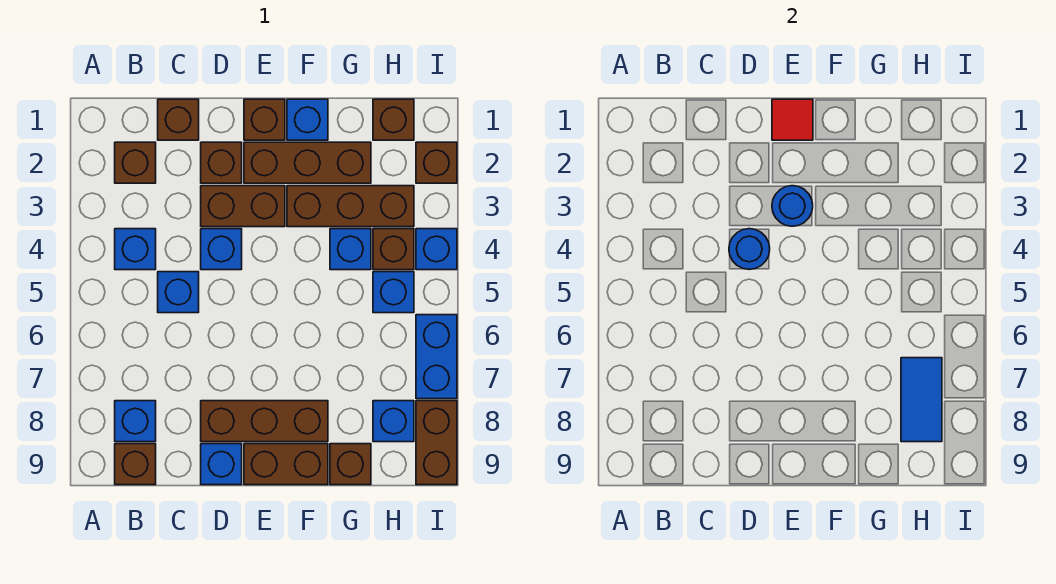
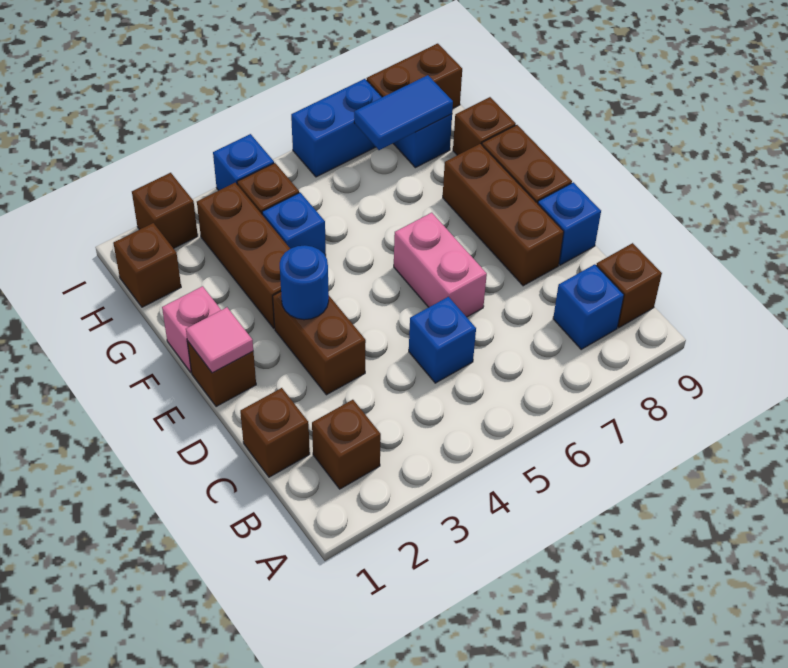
blue brick B4 level 1 -> none
brown brick D2 level 1 -> none
blue brick D4 level 1 -> none
blue round brick D4 level 2 -> none
none -> pink brick D6:E6 level 1
red tile E1 level 2 -> pink tile E1 level 2
brown brick E2:G2 level 1 -> none
blue brick F1 level 1 -> pink brick F1 level 1
blue brick H5 level 1 -> none

